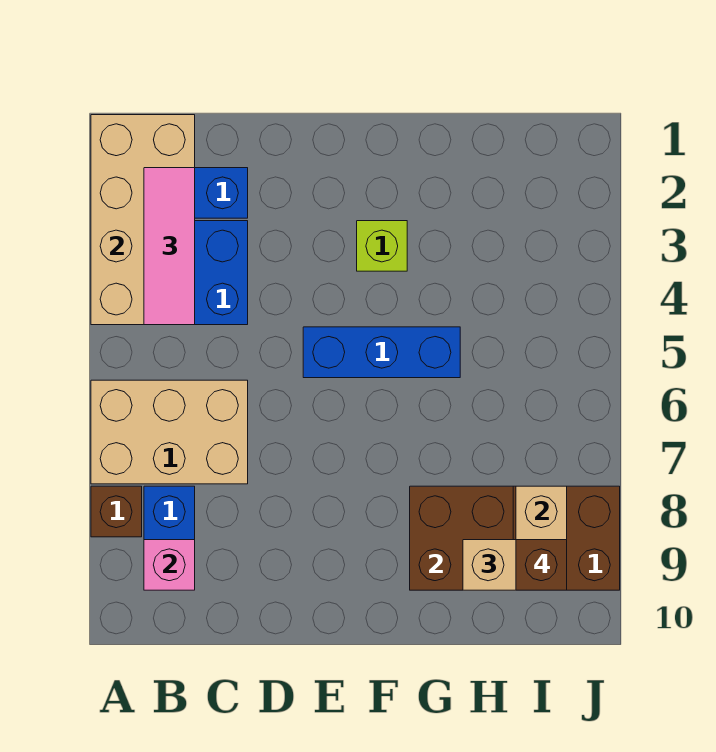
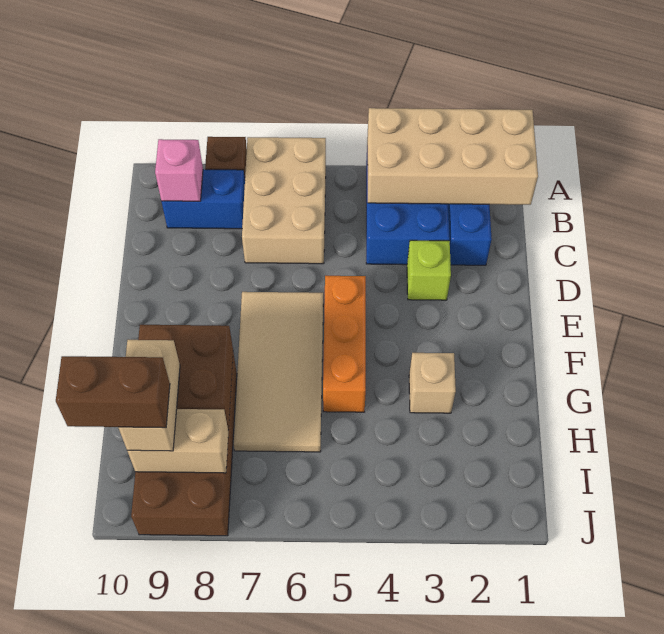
pink tile B2:B4 level 3 -> none
blue brick E5:G5 level 1 -> orange brick E5:G5 level 1
none -> tan tile E6:H7 level 1
lime brick F3 level 1 -> lime brick D3 level 1
none -> tan brick G3 level 1
brown brick I9 level 4 -> brown brick I9:I10 level 4

